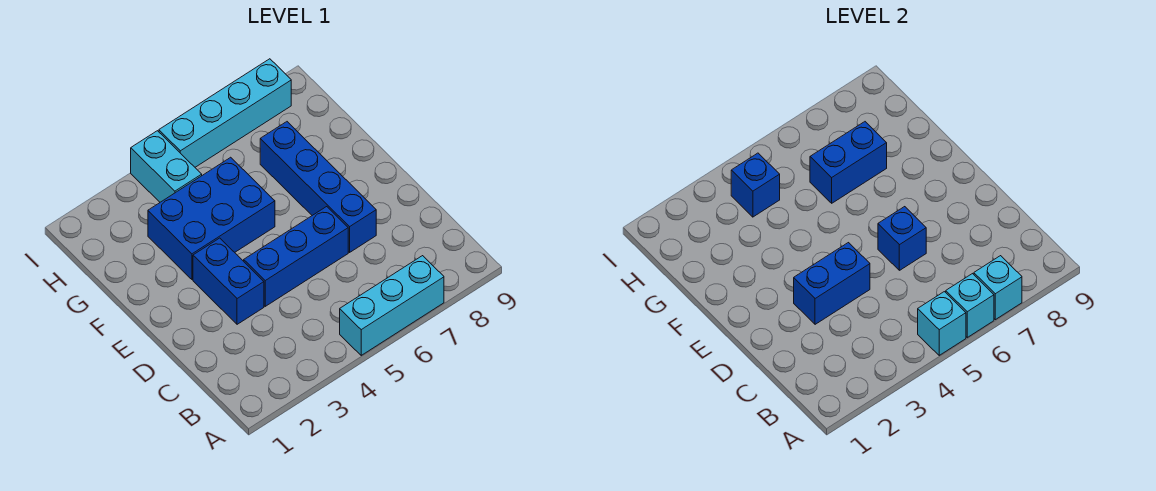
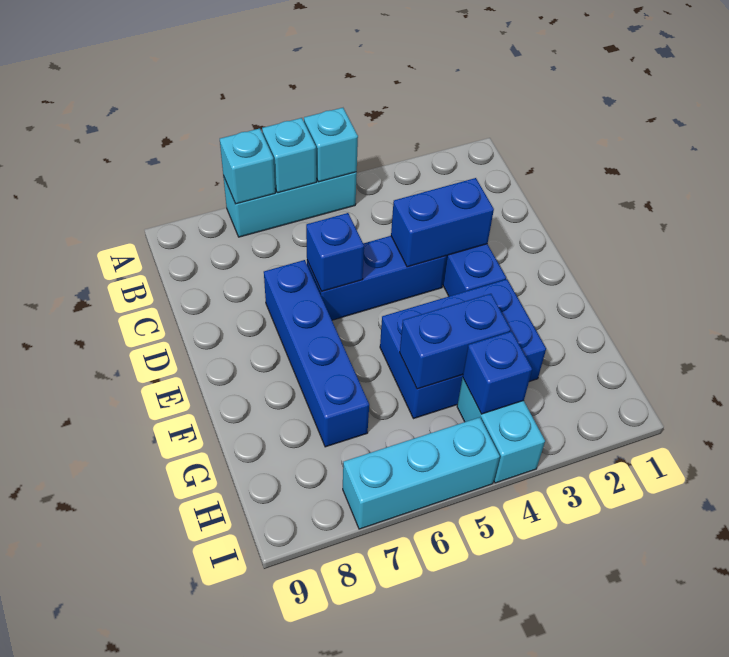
blue brick G6:G7 level 2 -> blue brick G4:G5 level 2
cyan brick I5:I8 level 1 -> cyan brick I5:I7 level 1

